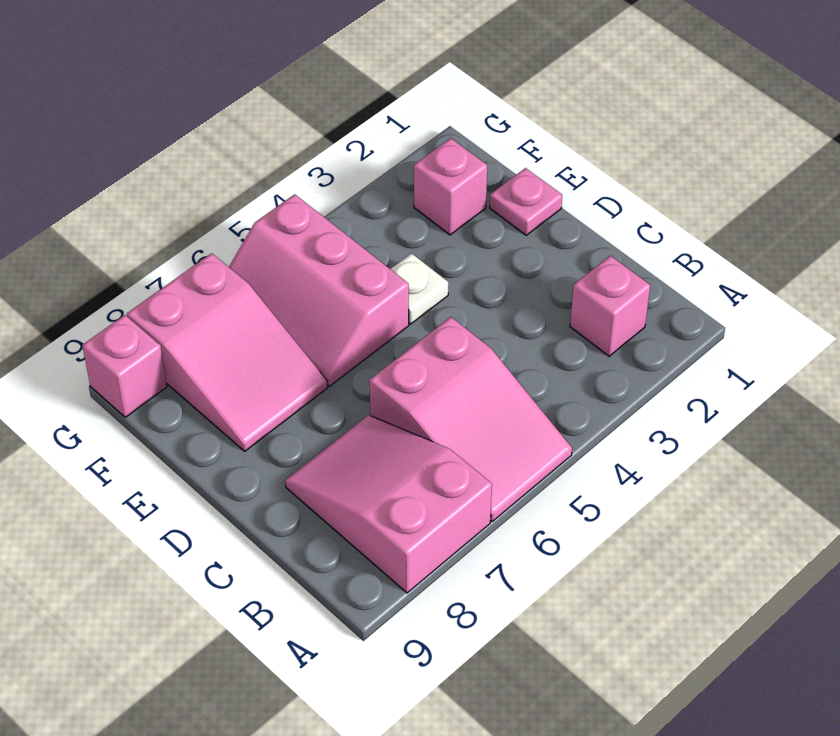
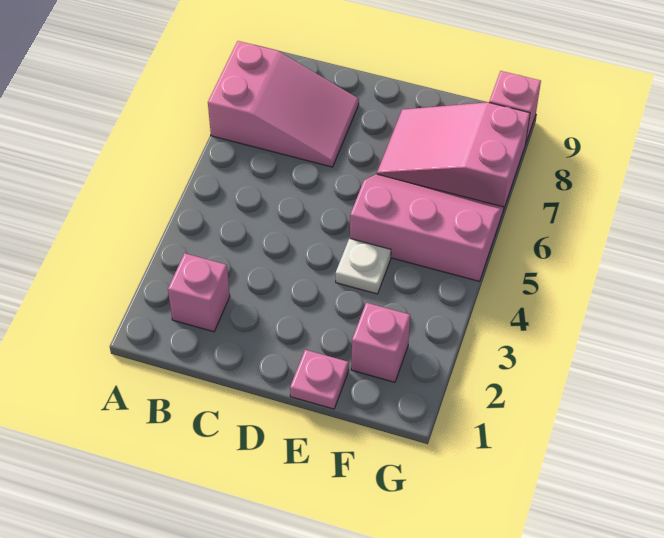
pink slope A5:C6 level 1 top C -> none

